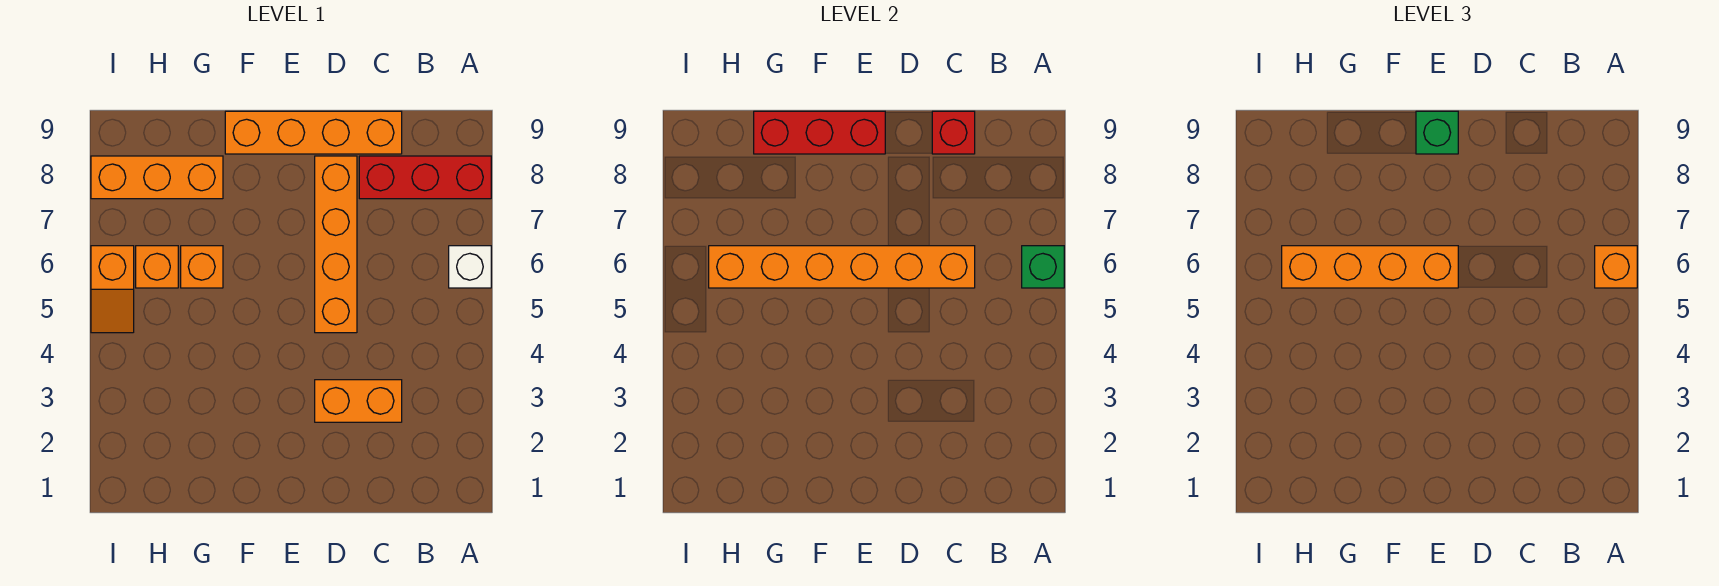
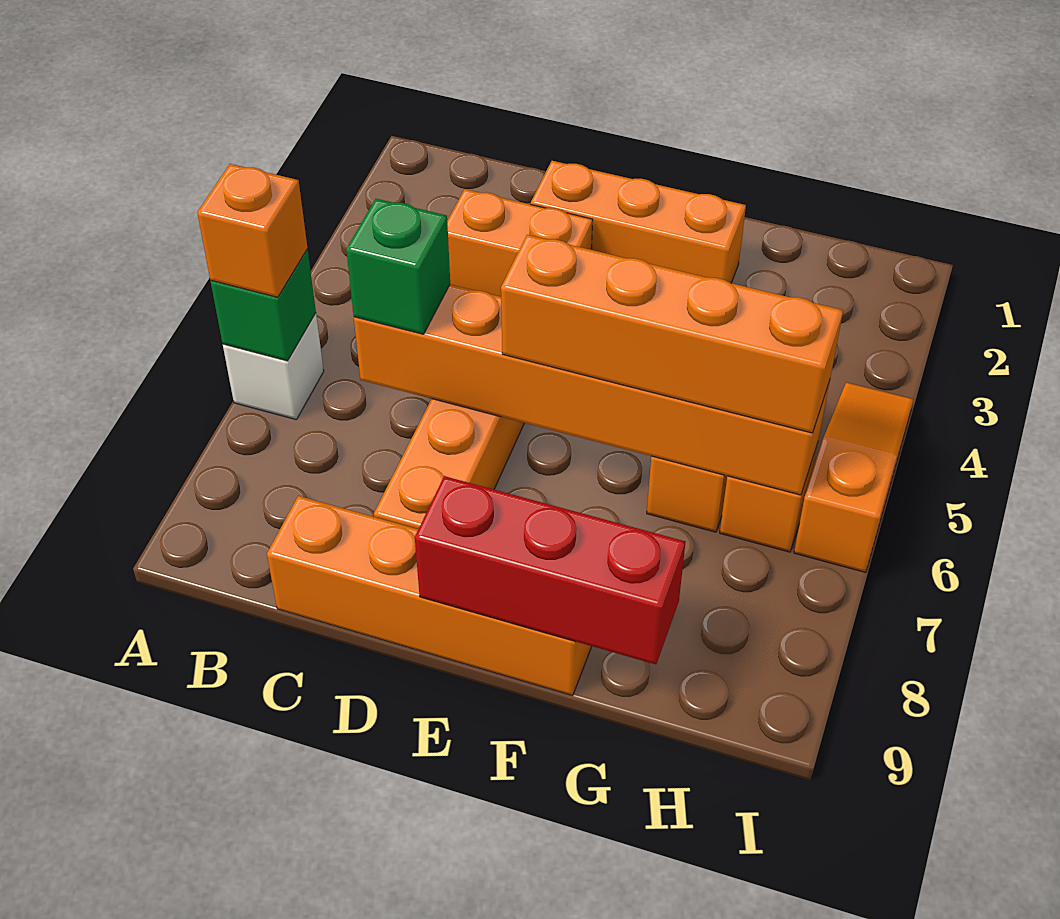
red brick A8:C8 level 1 -> none
red brick C9 level 2 -> none
green brick E9 level 3 -> green brick C6 level 3
orange brick G8:I8 level 1 -> orange brick D2:F2 level 1
orange slope I5:I6 level 1 top 6 -> orange slope I4:I6 level 1 top 6

